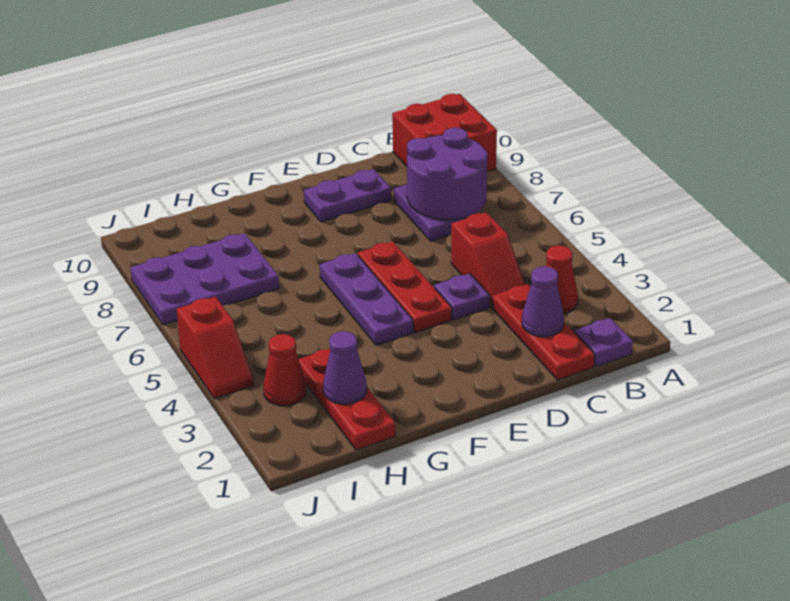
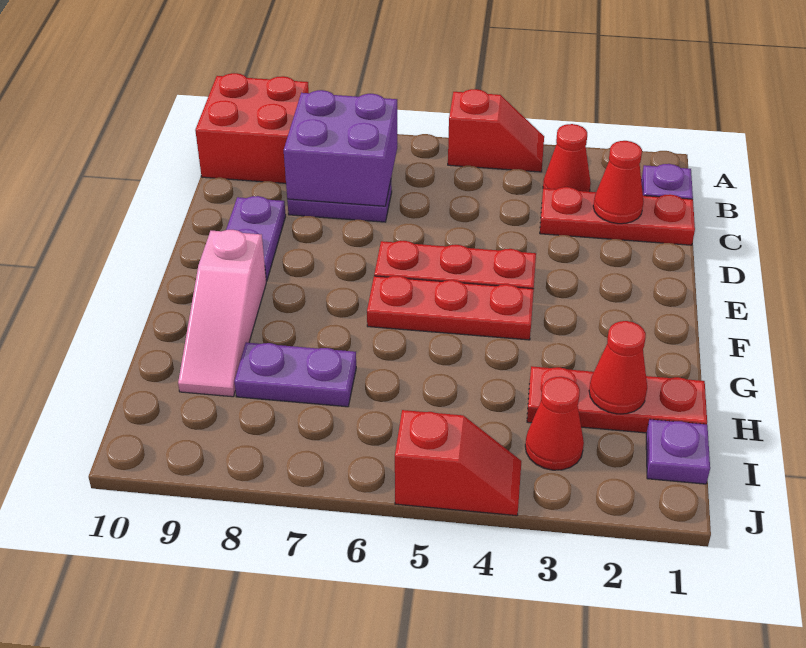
purple round brick B7:C8 level 2 -> purple brick B7:C8 level 2
purple cone C2 level 2 -> red cone C2 level 2
red slope C4:C5 level 1 top 5 -> red slope A4:A5 level 1 top 5
purple plate D4 level 1 -> purple plate I1 level 1
purple plate F4:F6 level 1 -> red plate F4:F6 level 1
none -> pink slope F9:H9 level 1 top F
purple cone H2 level 2 -> red cone H2 level 2
purple plate H7:J8 level 1 -> purple plate H7:H8 level 1

